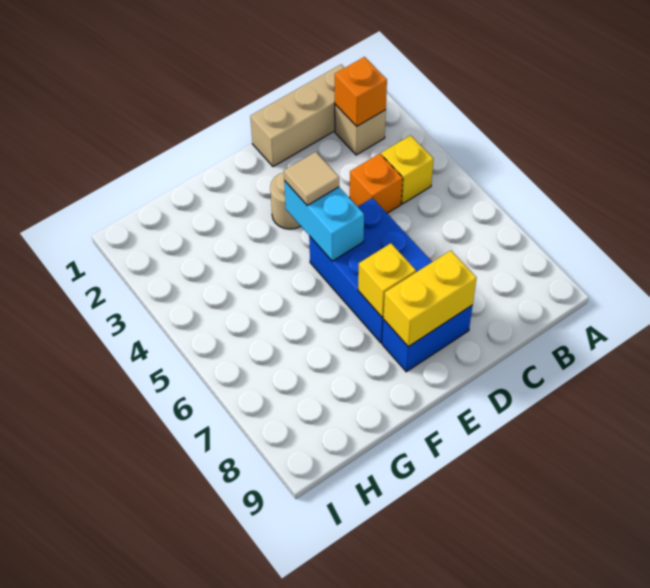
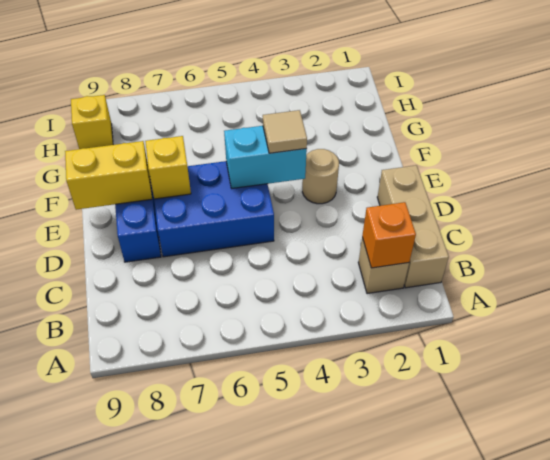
yellow brick B4 level 1 -> yellow brick H9 level 1
orange brick C4 level 1 -> none
yellow brick D8:E8 level 2 -> yellow brick E8:E9 level 2

